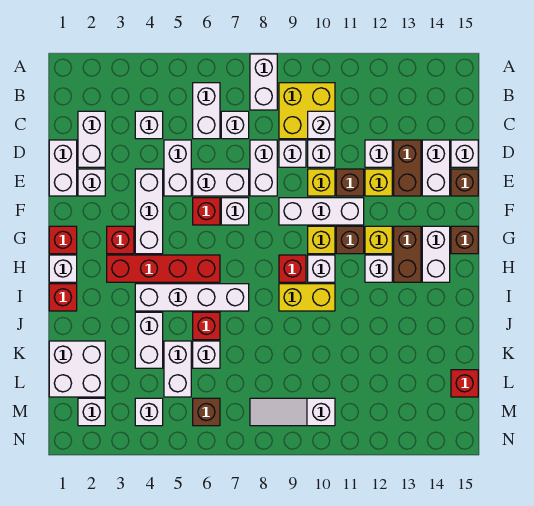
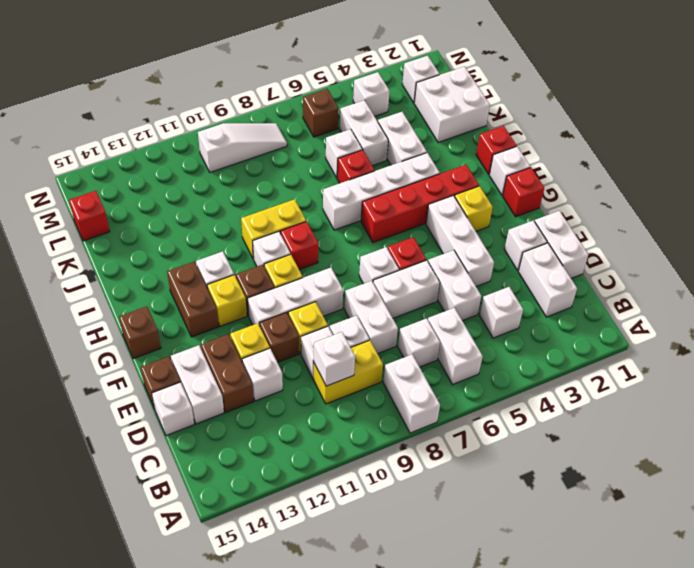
yellow brick B9:C10 level 1 -> yellow brick C9:C10 level 1
red brick G3 level 1 -> yellow brick G3 level 1
white brick G14:H14 level 1 -> none

